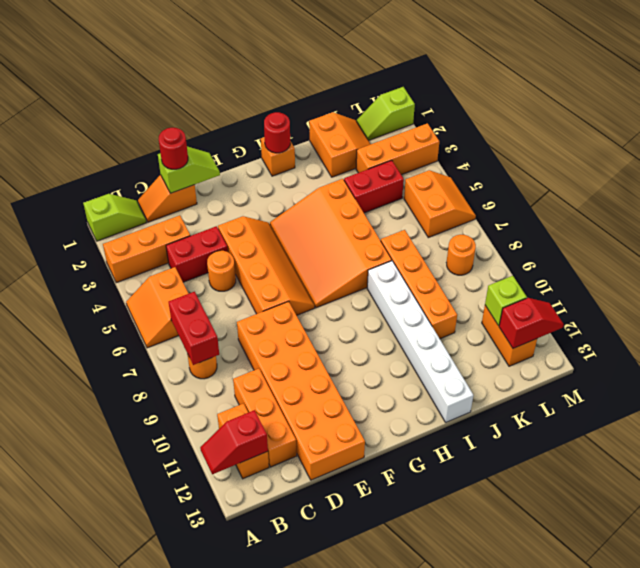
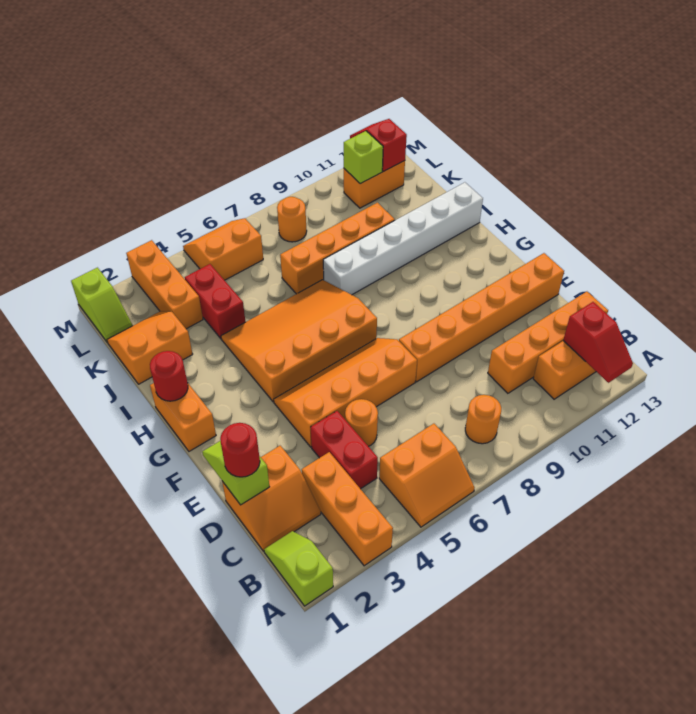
red brick B7:B8 level 2 -> none
orange slope C1:D1 level 1 top D -> orange slope C1:D2 level 1 top D
orange brick C10:C12 level 1 -> orange brick C10:C13 level 1
orange brick D8:E13 level 1 -> orange brick E8:E13 level 1
orange slope G4:I7 level 1 top I -> orange slope G4:I7 level 1 top G
orange brick H1 level 1 -> orange brick G1:H1 level 1

